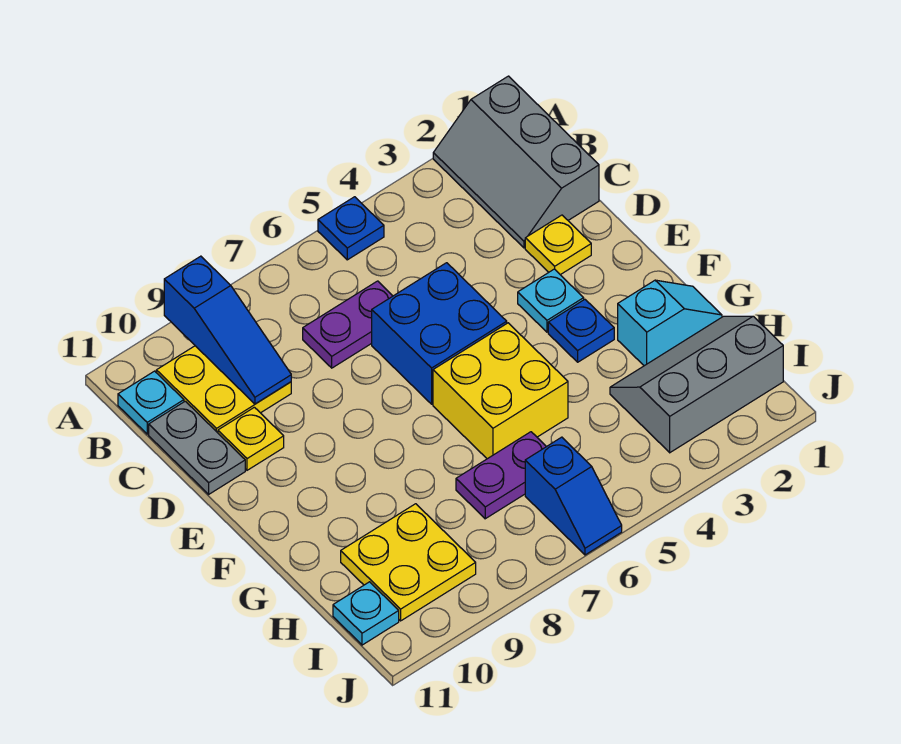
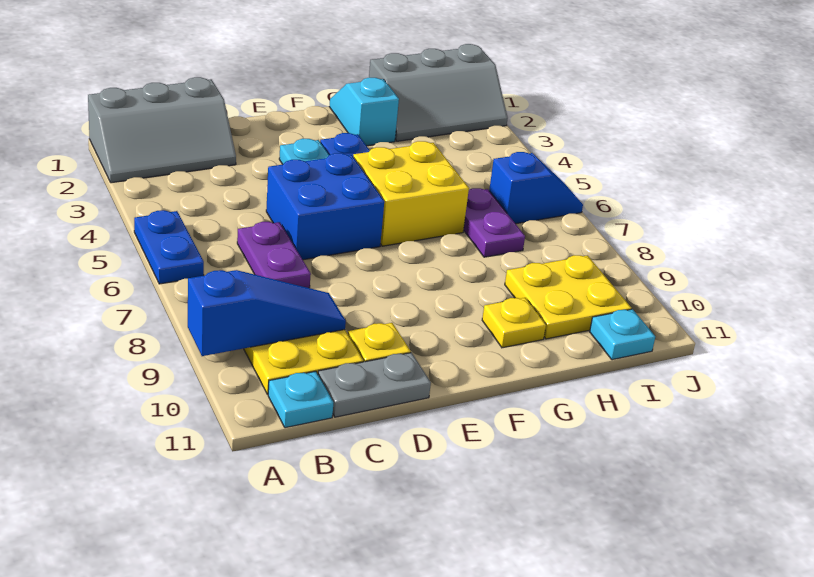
blue plate A5 level 1 -> blue plate A5:A6 level 1
yellow plate D2 level 1 -> yellow plate G10 level 1
grey slope H1:I3 level 1 top I -> grey slope H1:J2 level 1 top 1

